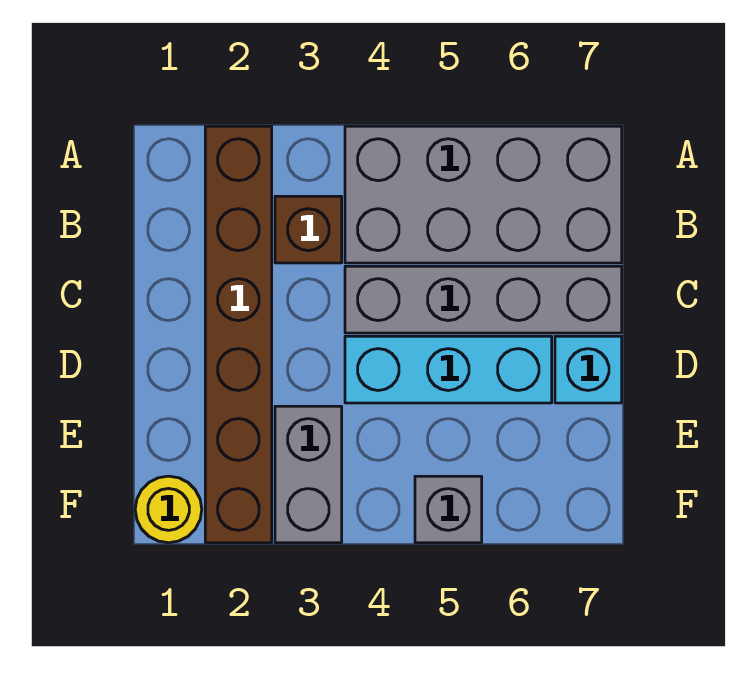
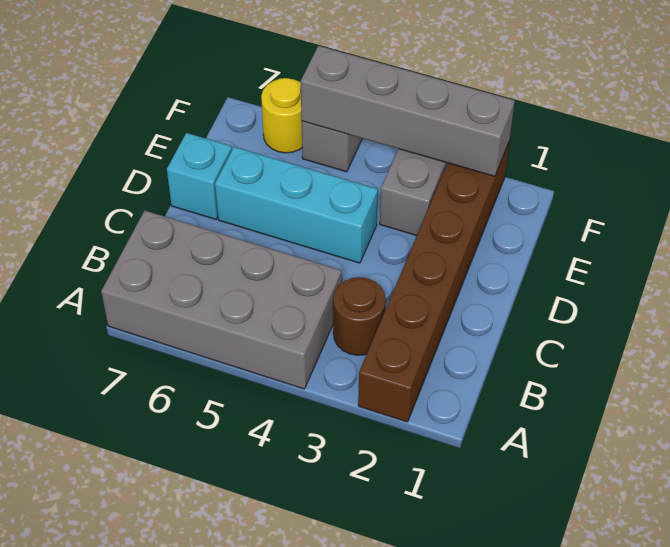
brown brick B3 level 1 -> brown round brick B3 level 1
grey brick C4:C7 level 1 -> grey brick F2:F5 level 2
yellow round brick F1 level 1 -> yellow round brick F6 level 1

